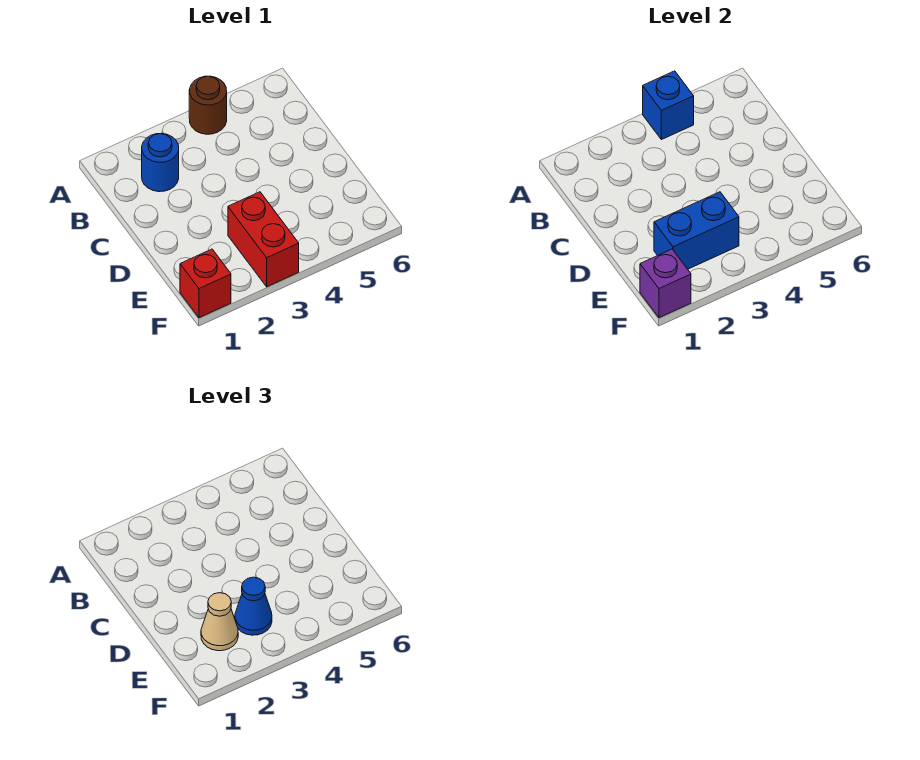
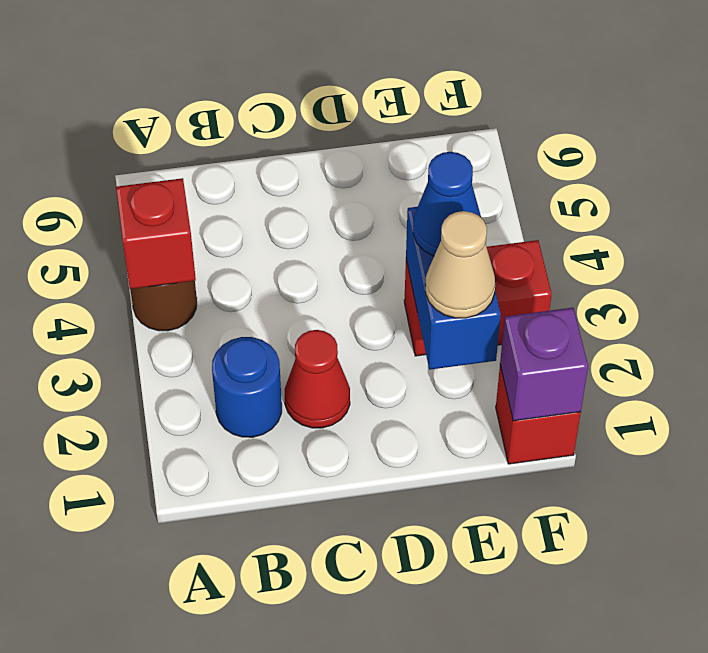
blue brick A4 level 2 -> red brick A4 level 2
none -> red cone C2 level 1

